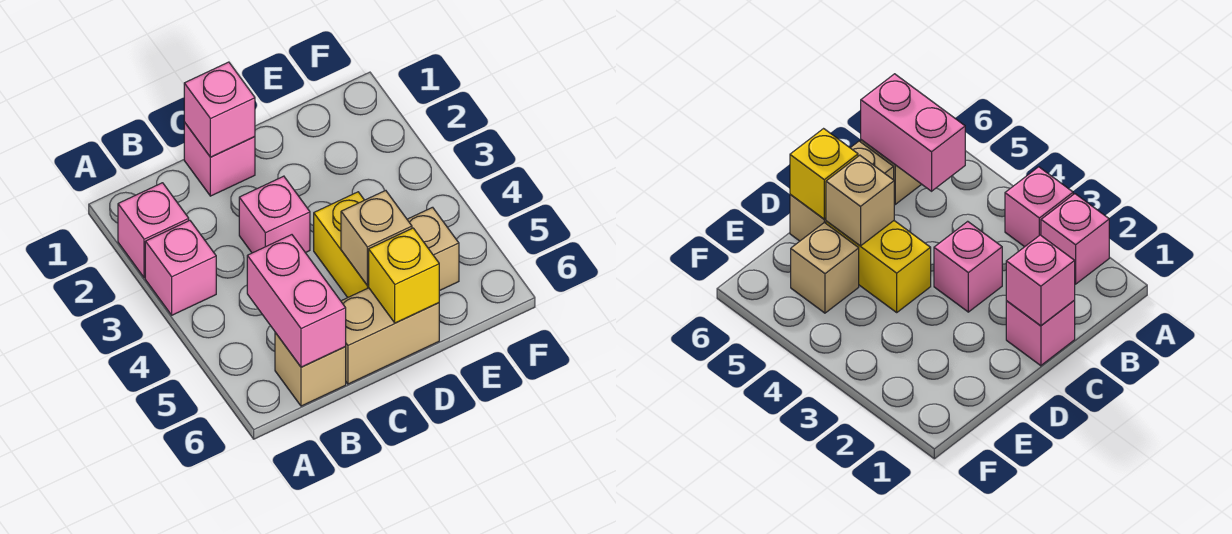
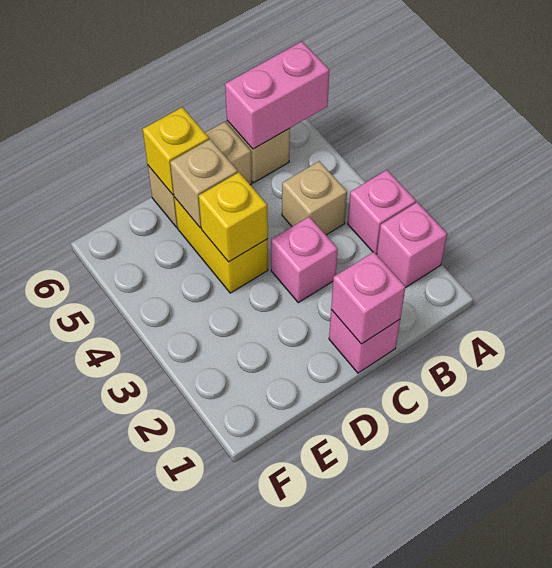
pink brick B5:B6 level 2 -> pink brick A6:B6 level 2
none -> yellow brick D4 level 2
tan brick E5 level 1 -> tan brick B4 level 1

